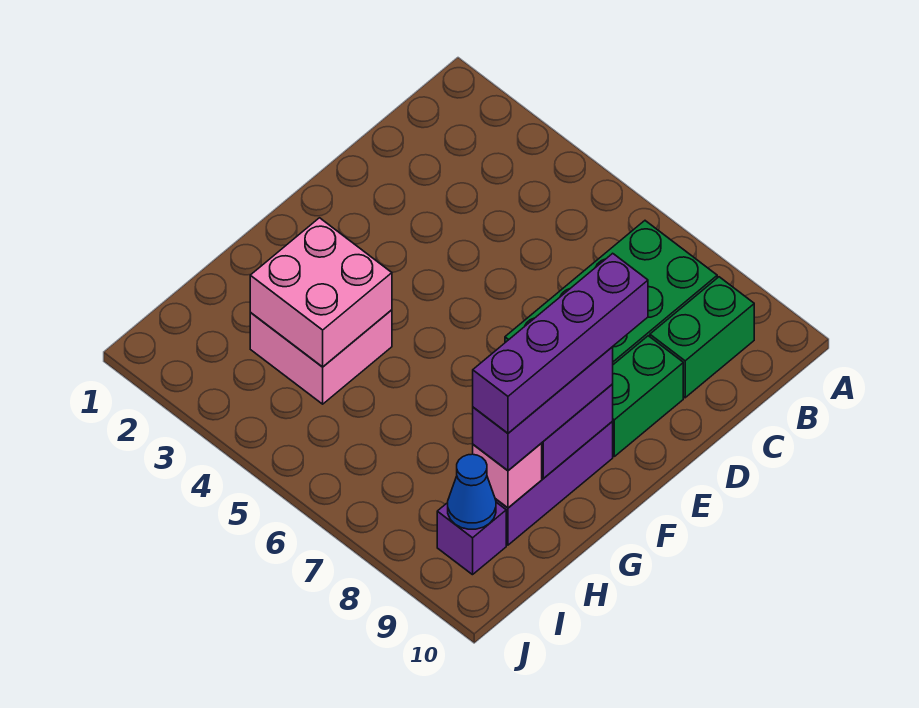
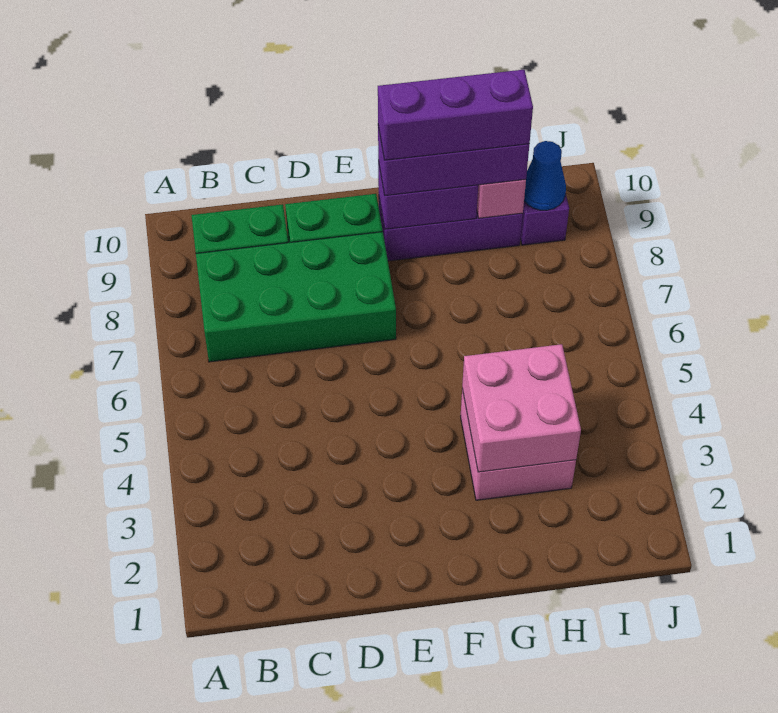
purple brick E9:H9 level 4 -> purple brick F9:H9 level 4

